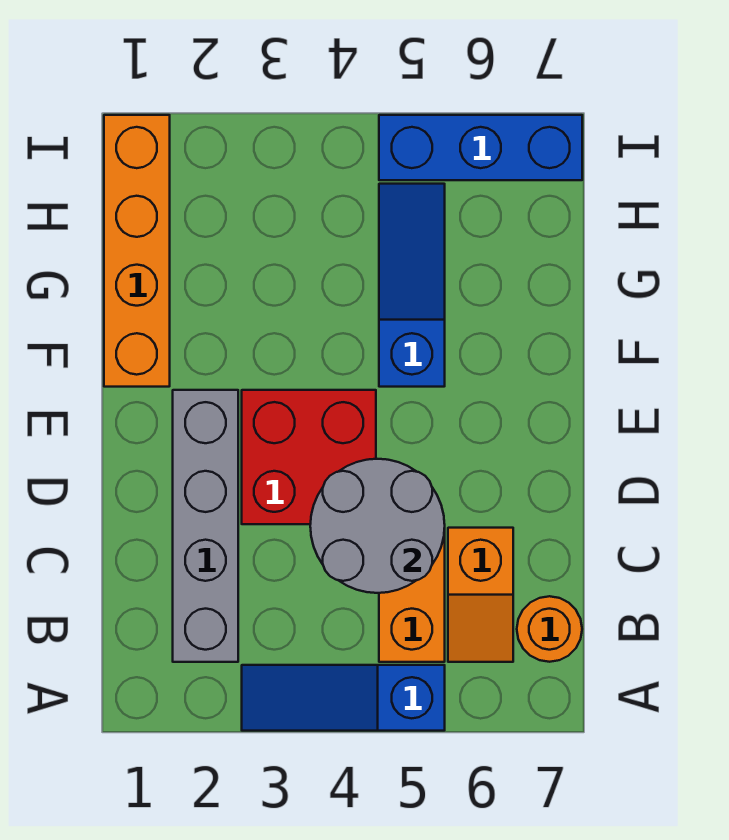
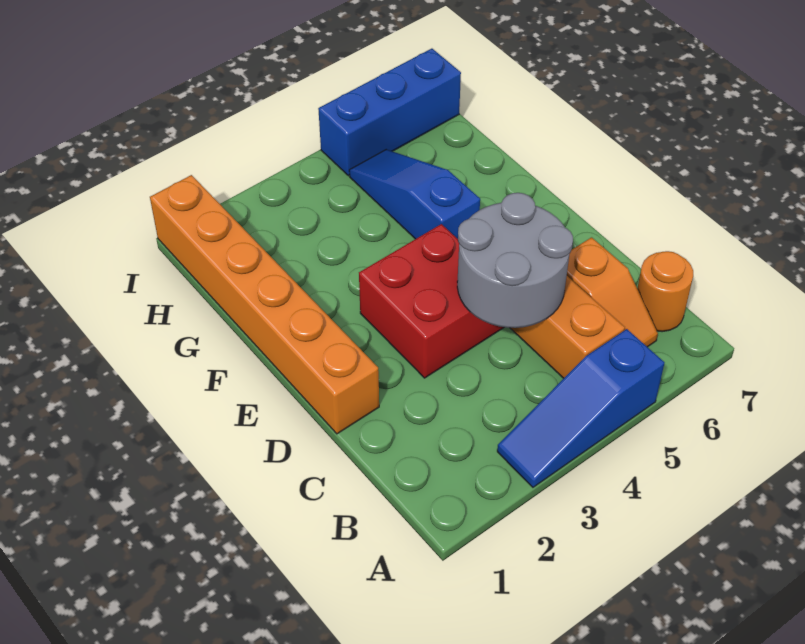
grey brick B2:E2 level 1 -> none
orange brick F1:I1 level 1 -> orange brick D1:I1 level 1

